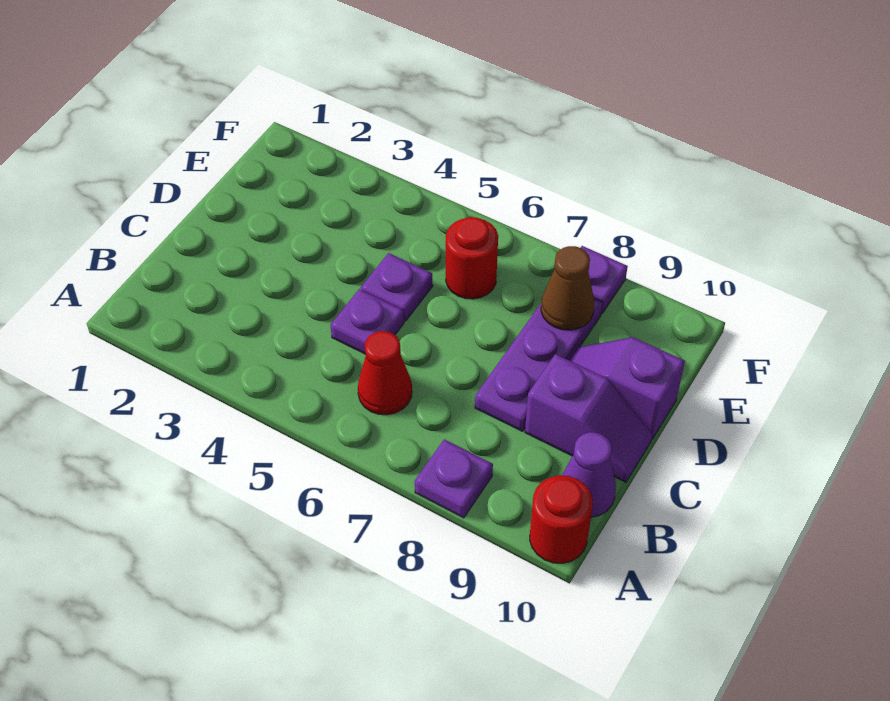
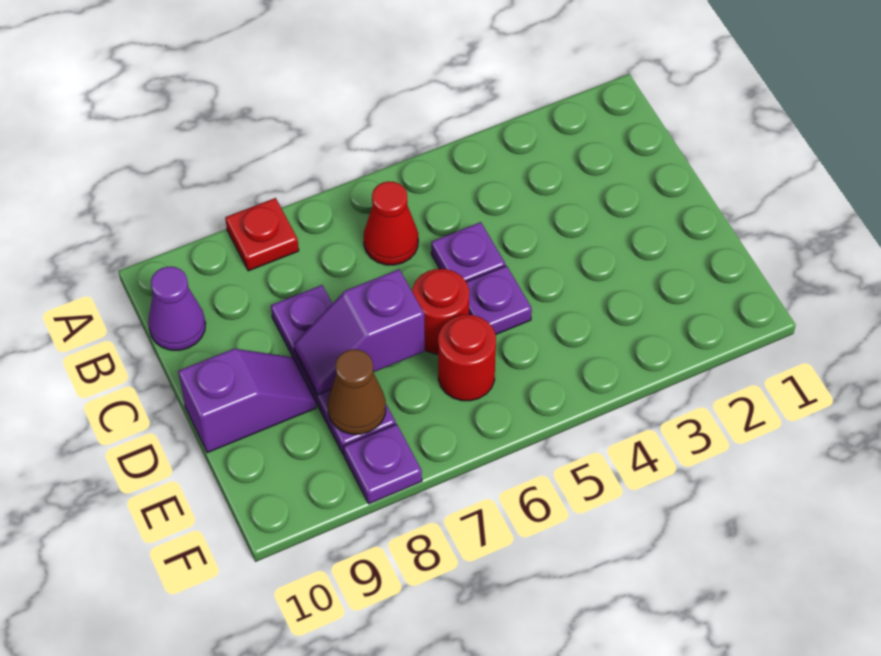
purple plate A8 level 1 -> red plate A8 level 1
red round brick A10 level 1 -> red round brick D6 level 1
purple slope C9:C10 level 1 top 9 -> purple slope D7:D8 level 2 top 7

